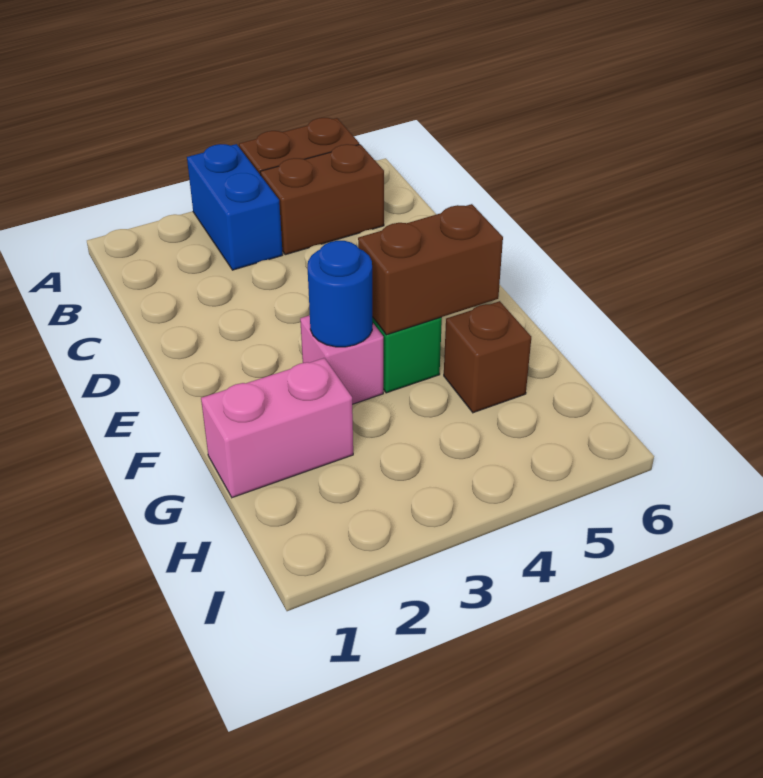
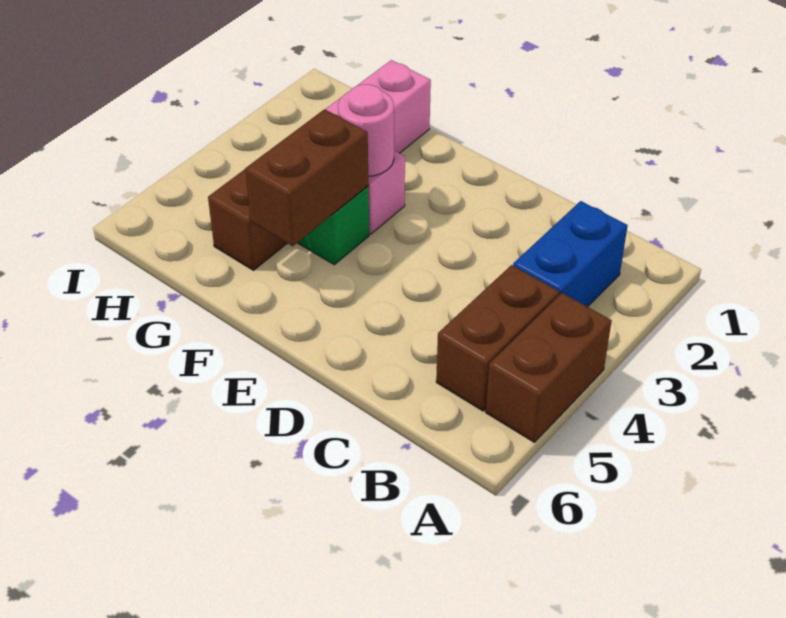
blue brick A3:B3 level 1 -> blue brick B2:B3 level 1
blue round brick F3 level 2 -> pink round brick F3 level 2

